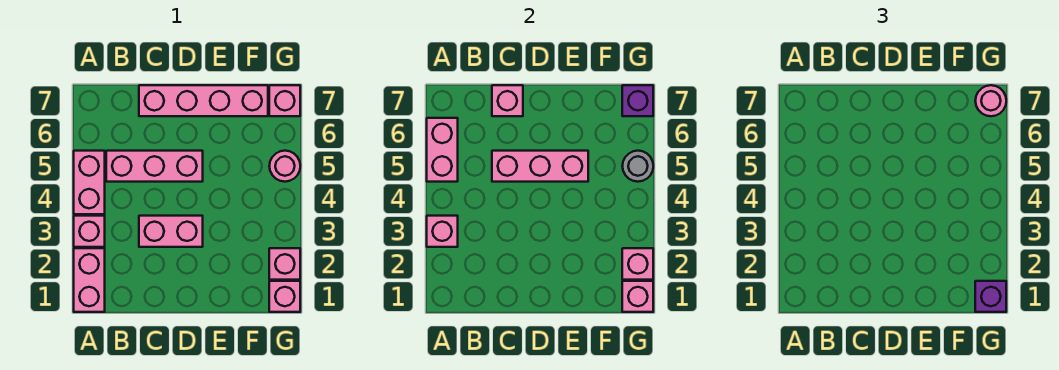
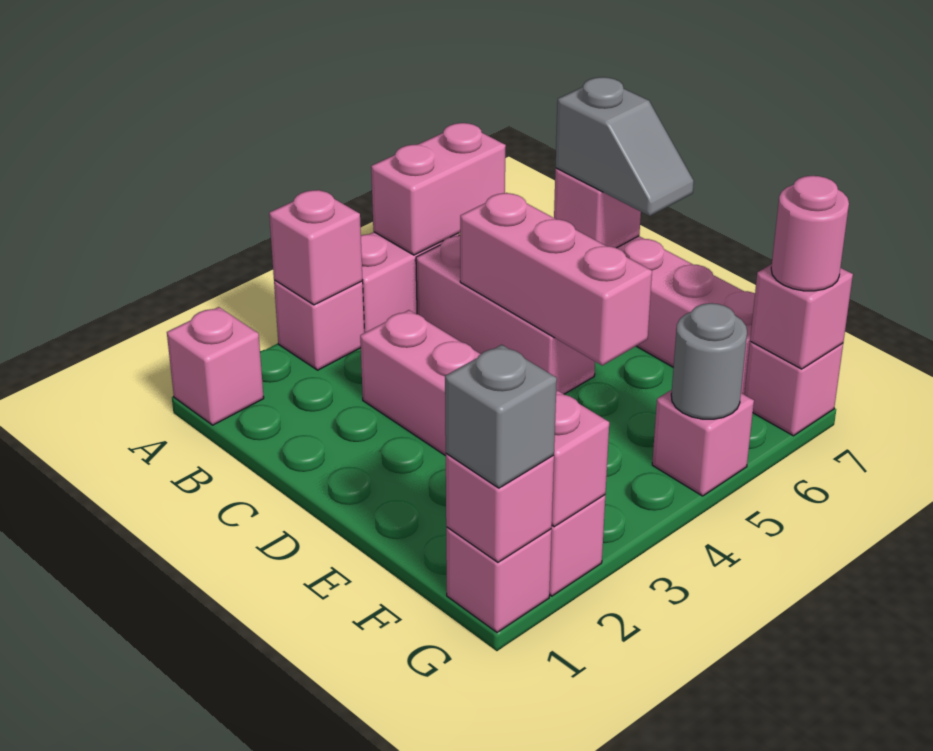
pink brick A1:A2 level 1 -> pink brick A1 level 1
none -> grey slope C7:D7 level 3 top C
purple brick G1 level 3 -> grey brick G1 level 3
pink round brick G5 level 1 -> pink brick G5 level 1
purple brick G7 level 2 -> pink brick G7 level 2

